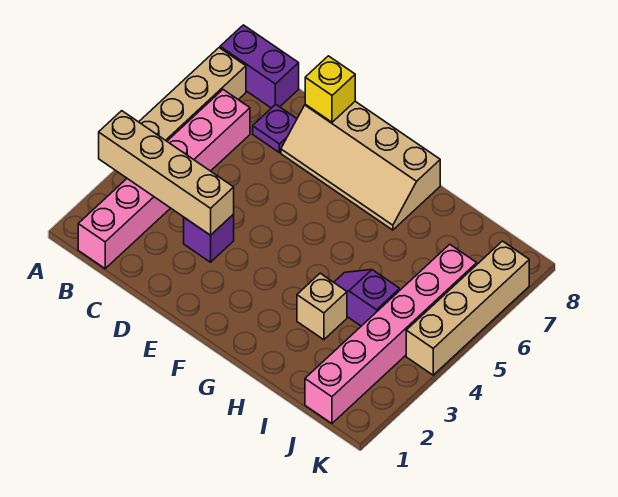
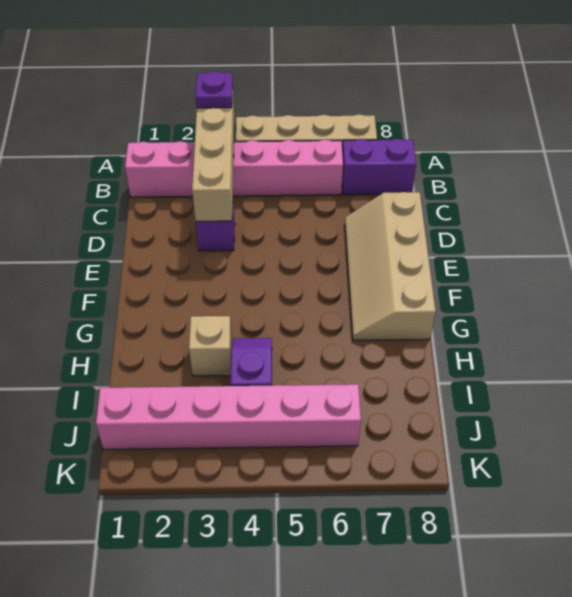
purple brick A8:B8 level 1 -> purple brick B7:B8 level 1
purple plate C7 level 1 -> purple plate A3 level 3
yellow brick D8 level 2 -> none
tan brick K4:K7 level 1 -> none

